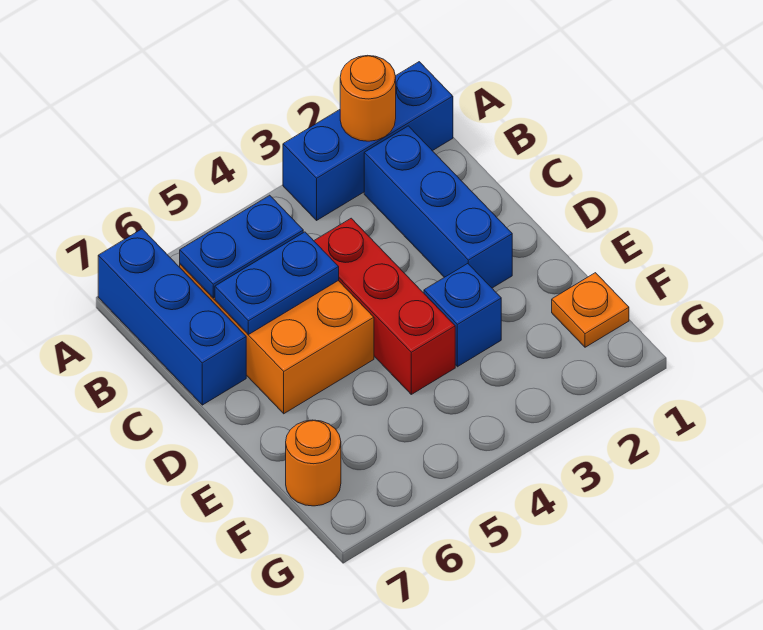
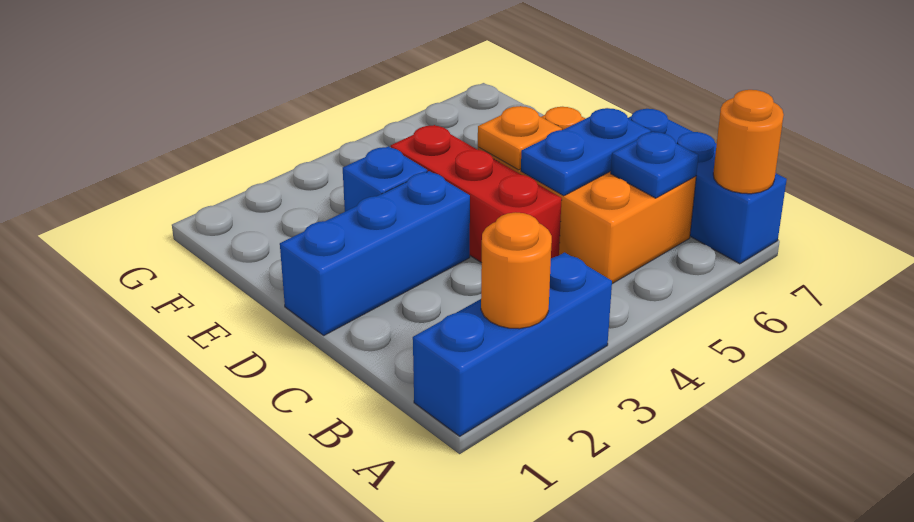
blue brick B2:D2 level 1 -> blue brick D1:D3 level 1
blue plate B5:B6 level 2 -> blue plate B6 level 2
orange plate F1 level 1 -> orange plate D5 level 2
orange round brick F7 level 1 -> orange round brick A7 level 2

